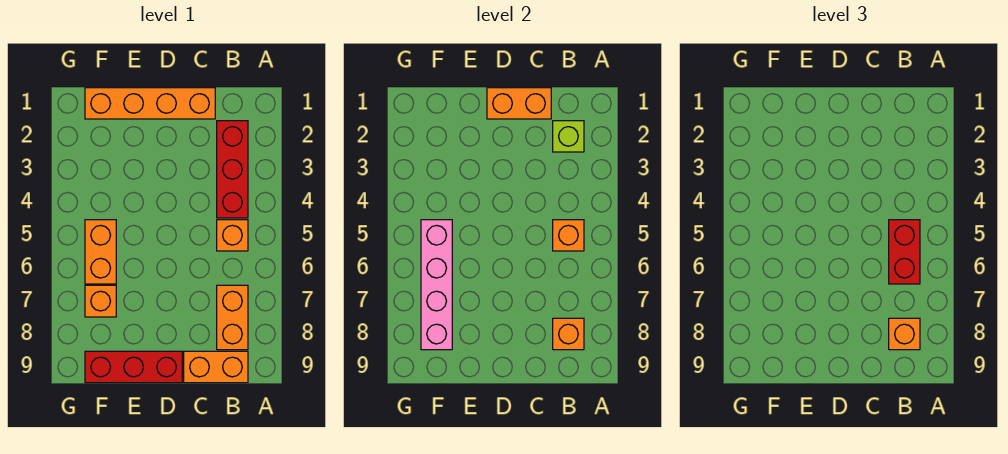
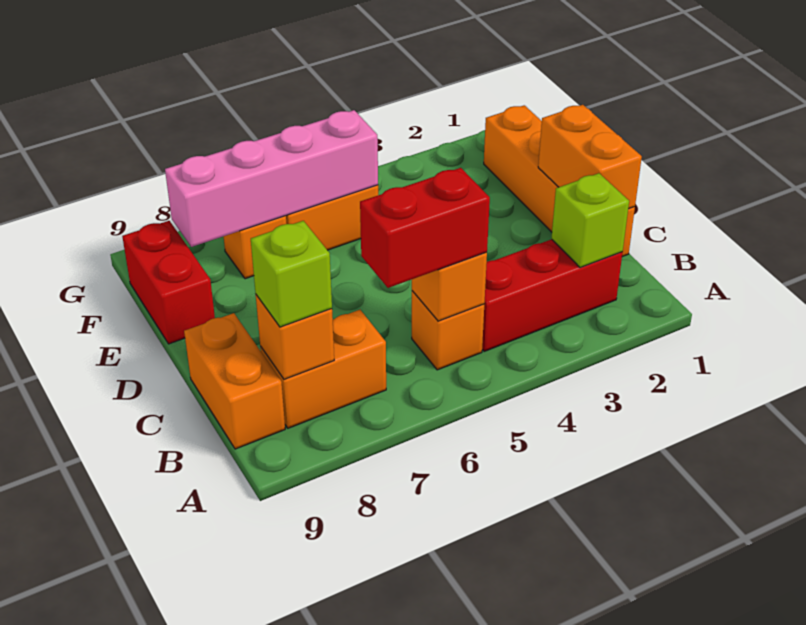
orange brick B8 level 3 -> lime brick B8 level 3
red brick D9:F9 level 1 -> red brick E9:F9 level 1

